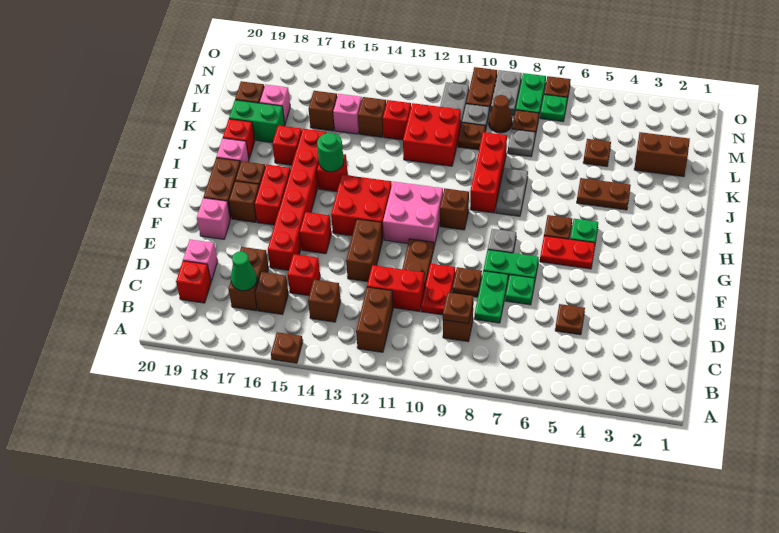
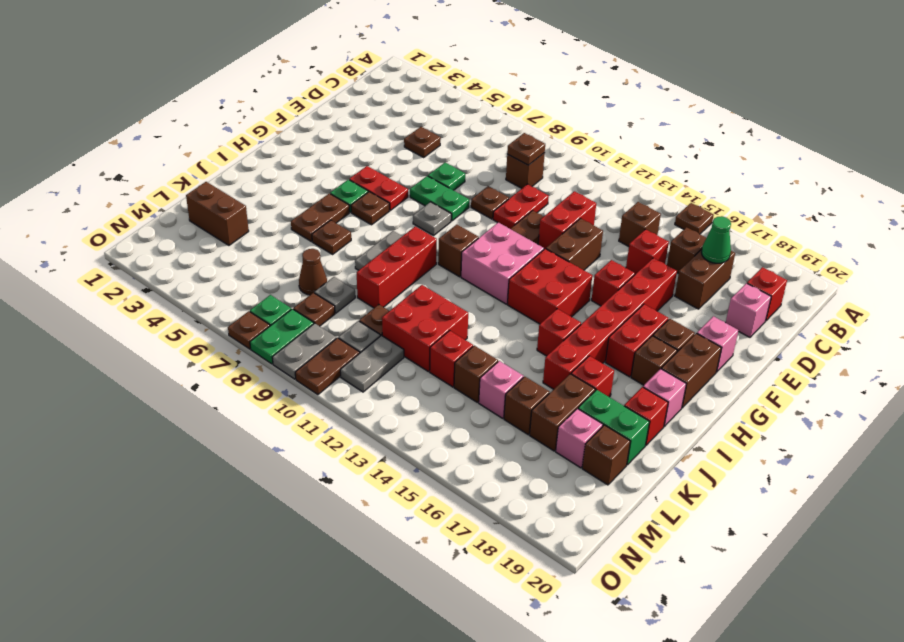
brown brick B12:C12 level 1 -> brown brick K17:L17 level 1
green plate D8:E8 level 1 -> none
red brick D11:D12 level 1 -> red brick D12:E12 level 1
green round brick I15 level 2 -> none
brown plate J4:J5 level 1 -> brown plate I5:J5 level 1
brown plate L5 level 1 -> brown plate J6 level 1
brown cone M9 level 1 -> brown cone L7 level 1

